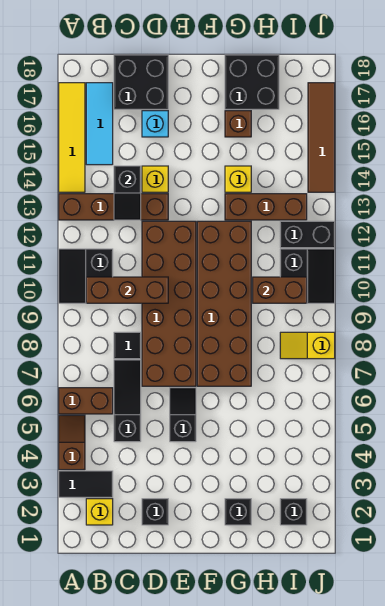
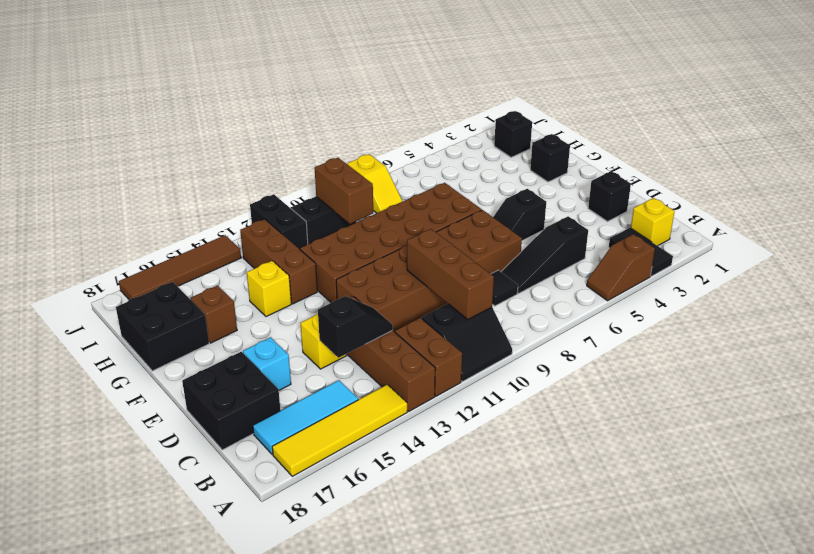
brown brick A6:B6 level 1 -> brown brick A12:B12 level 1

